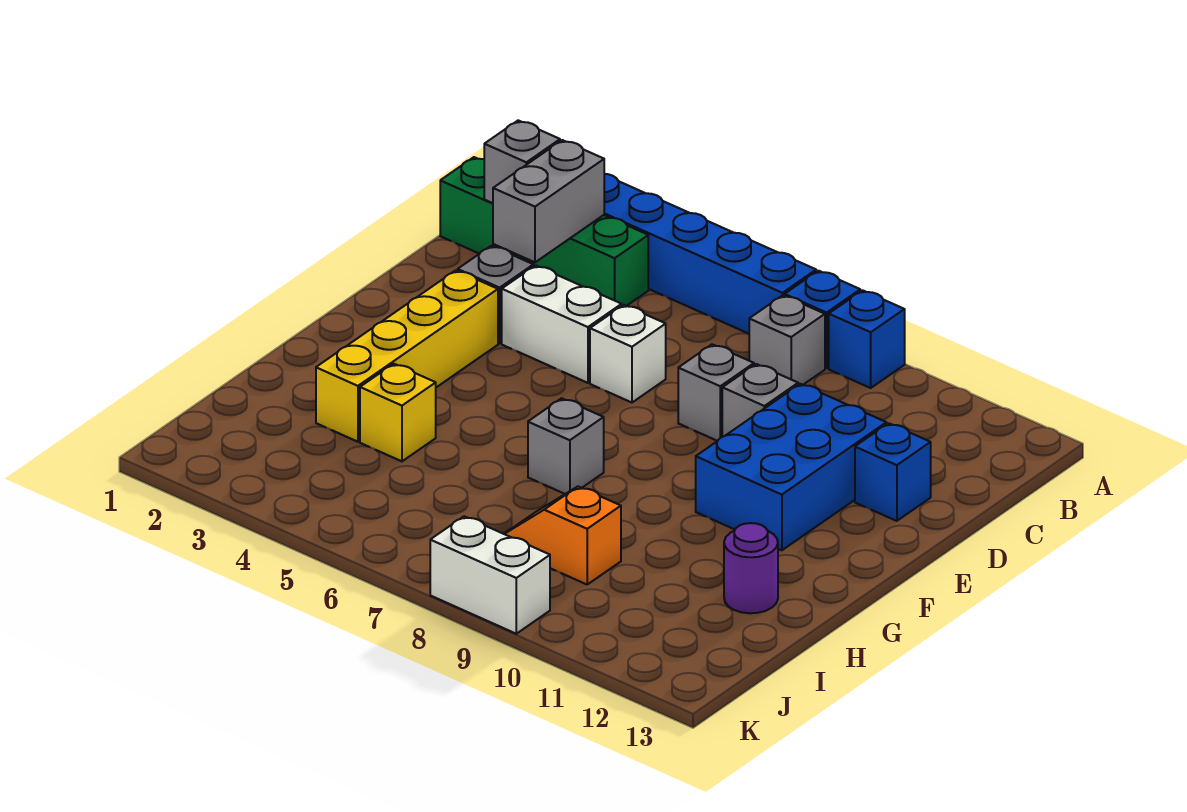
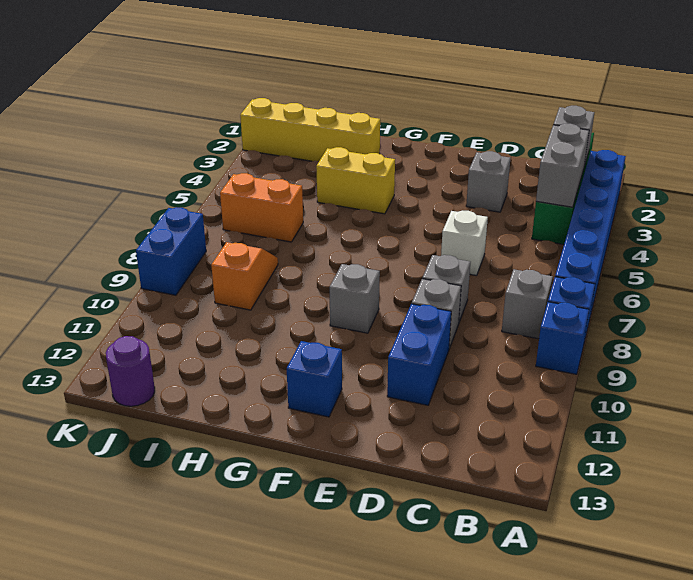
grey brick B3:C3 level 2 -> grey brick B3:B4 level 2
white brick D4:D5 level 1 -> none
blue brick D10:F11 level 1 -> blue brick D10:D11 level 1
blue brick D12 level 1 -> blue brick F12 level 1
yellow brick E3:H3 level 1 -> yellow brick H2:K2 level 1
grey brick G7 level 1 -> grey brick F9 level 1
yellow brick H4 level 1 -> yellow brick G4:H4 level 1
purple round brick H12 level 1 -> purple round brick J13 level 1
none -> orange brick I6:J6 level 1
white brick K8:K9 level 1 -> blue brick K8:K9 level 1

